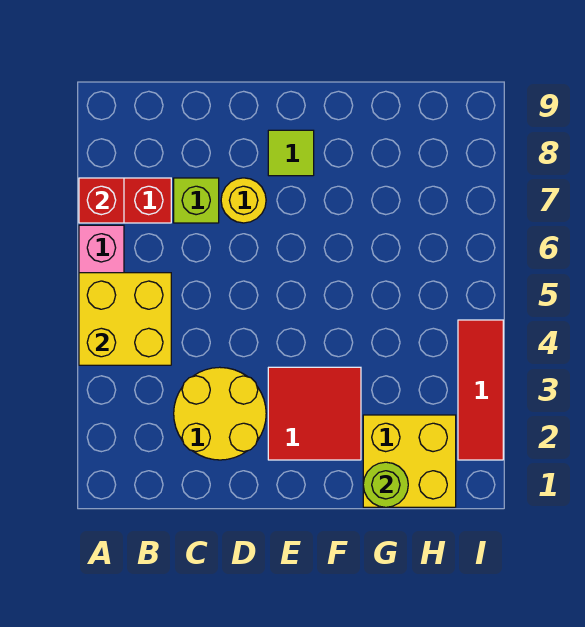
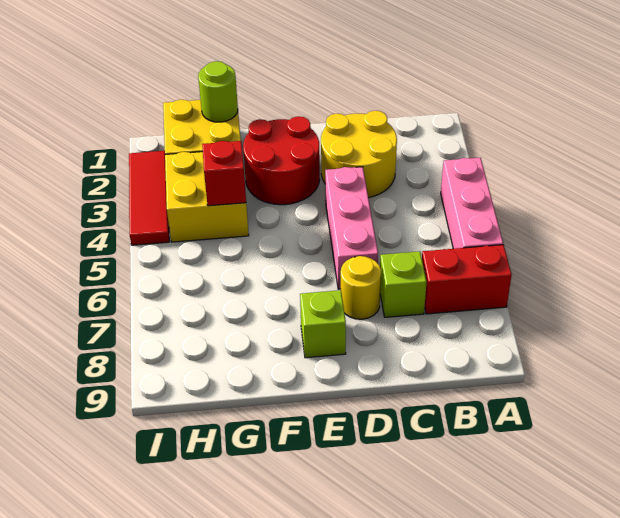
yellow brick A4:B5 level 2 -> yellow brick G3:H4 level 1
red brick A7 level 2 -> red brick G4 level 2
none -> pink brick D4:D6 level 1
red tile E2:F3 level 1 -> red round brick E2:F3 level 1
lime tile E8 level 1 -> lime brick E8 level 1

